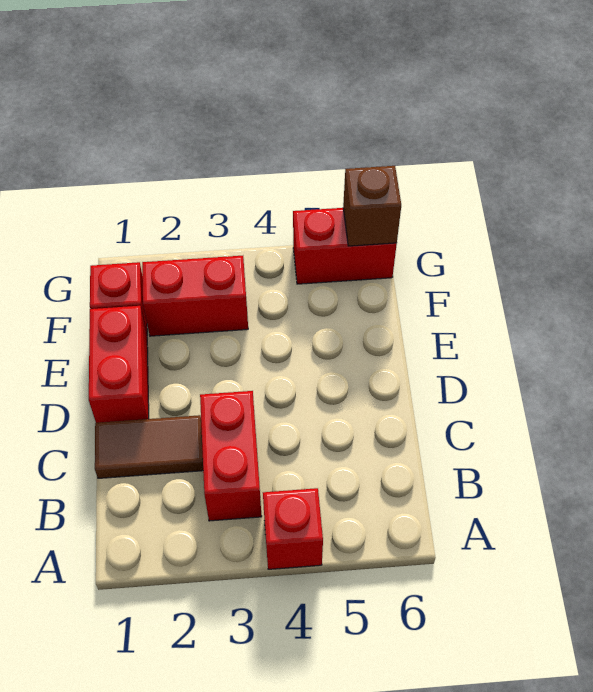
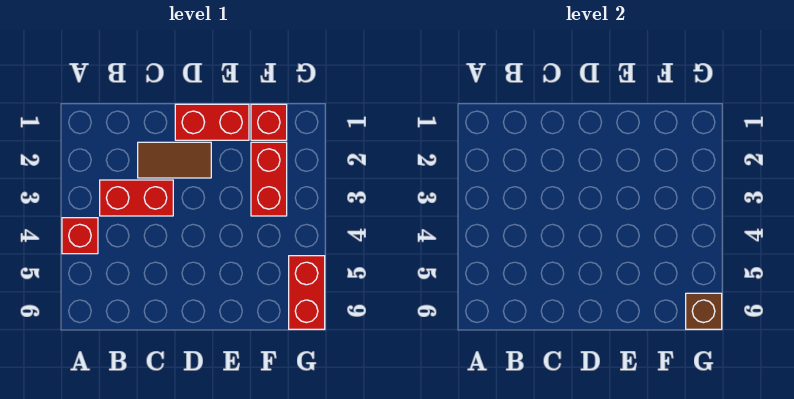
brown tile C1:C2 level 1 -> brown tile C2:D2 level 1

